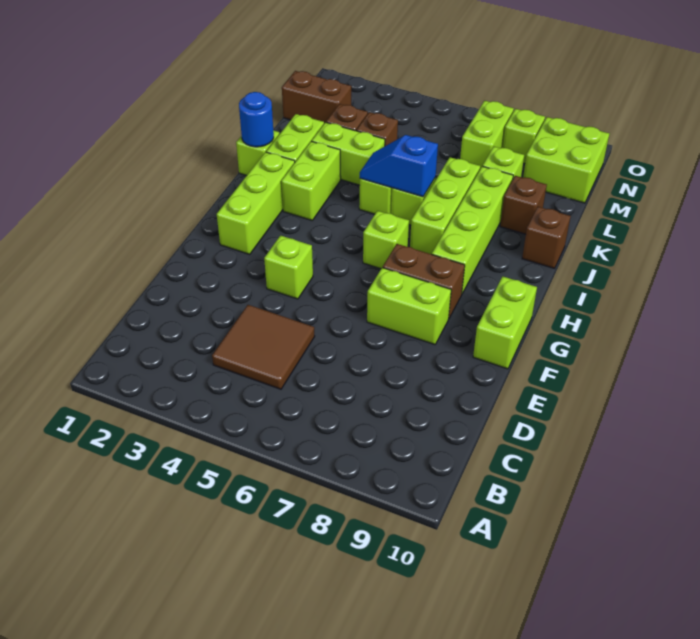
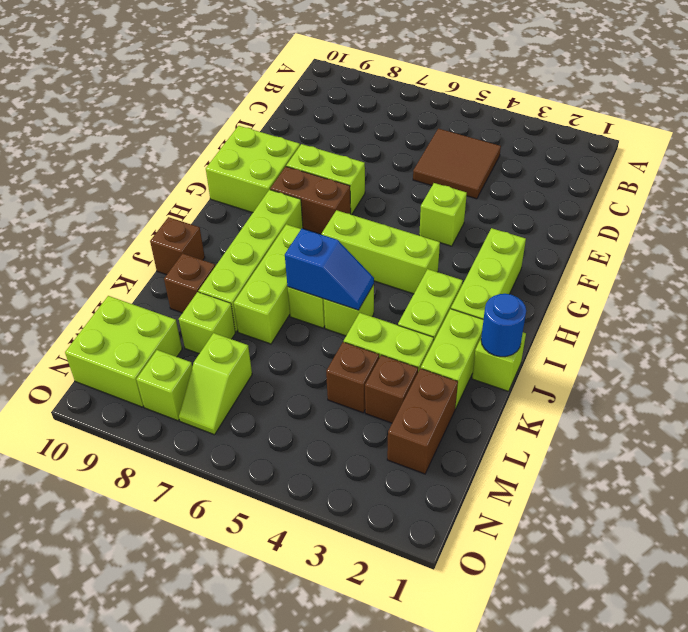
lime brick F10:G10 level 1 -> lime brick F9:G10 level 1
lime brick H6 level 1 -> lime brick H4:H6 level 1
brown brick M1:M2 level 1 -> brown brick L2:M2 level 1
lime brick M7:N7 level 1 -> lime slope M7:N7 level 1 top M

